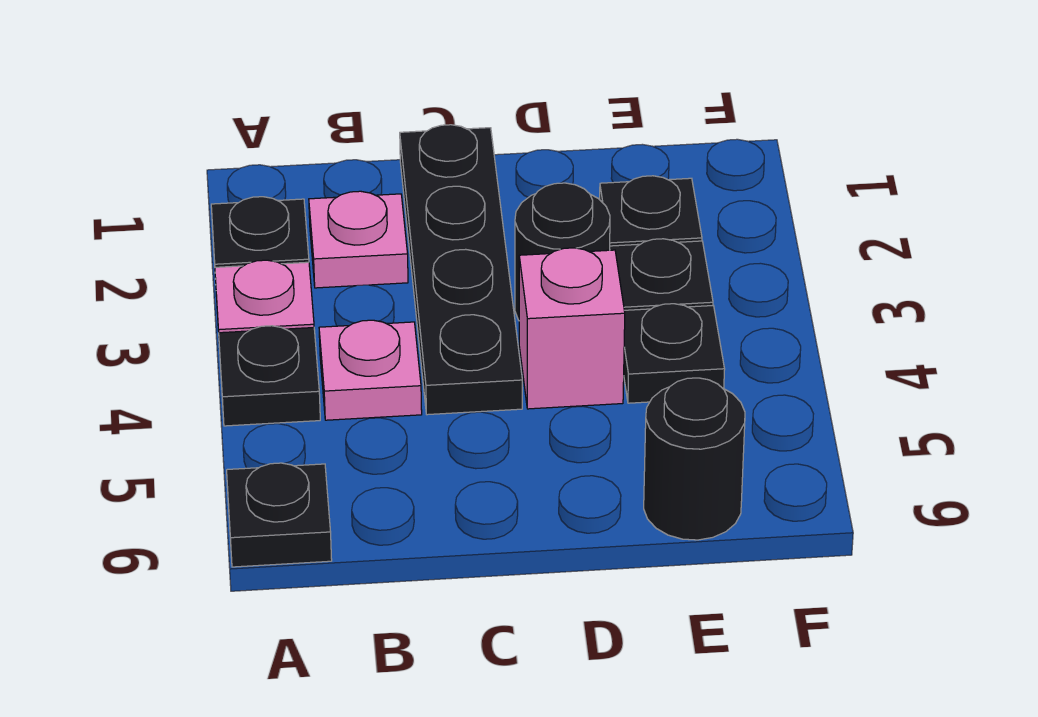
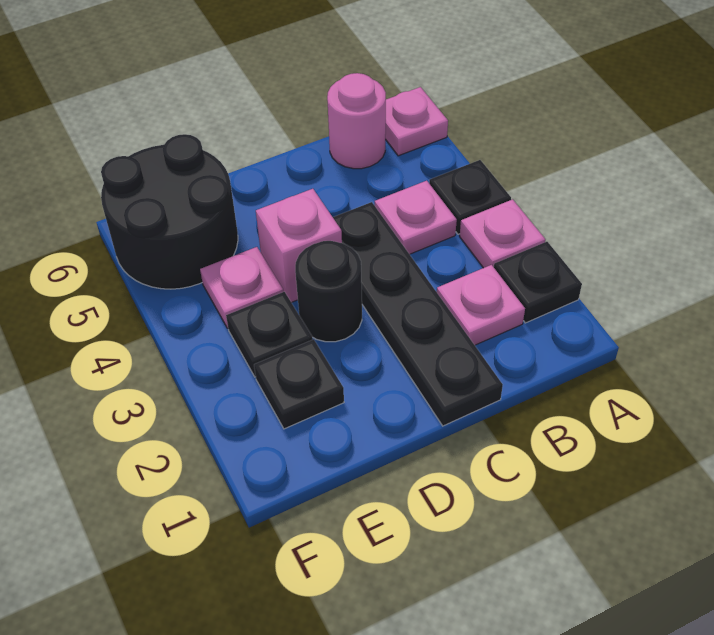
black plate A6 level 1 -> pink plate A6 level 1
none -> pink round brick B6 level 1
black plate E4 level 1 -> pink plate E4 level 1
black round brick E6 level 1 -> black round brick E5:F6 level 1

